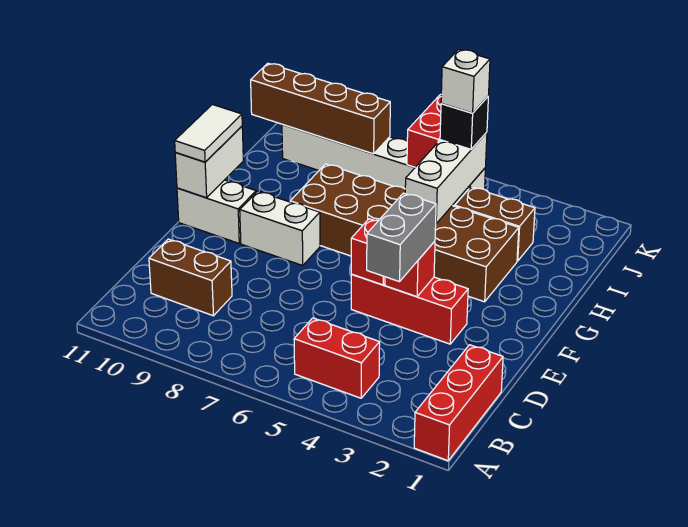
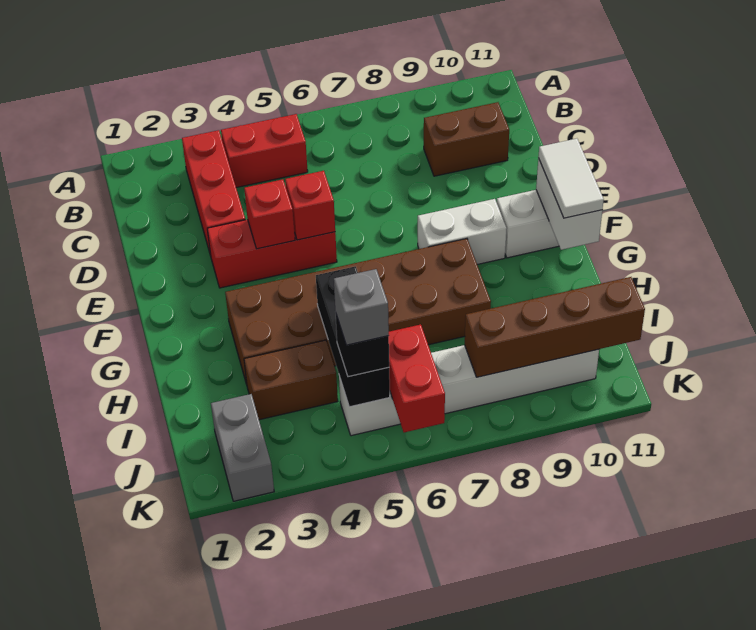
red brick A1:C1 level 1 -> red brick B3:D3 level 1
grey brick D4:E4 level 3 -> grey brick J2:K2 level 1
white brick H5:J5 level 2 -> black brick H5:J5 level 2
white brick J5 level 4 -> grey brick J5 level 4

